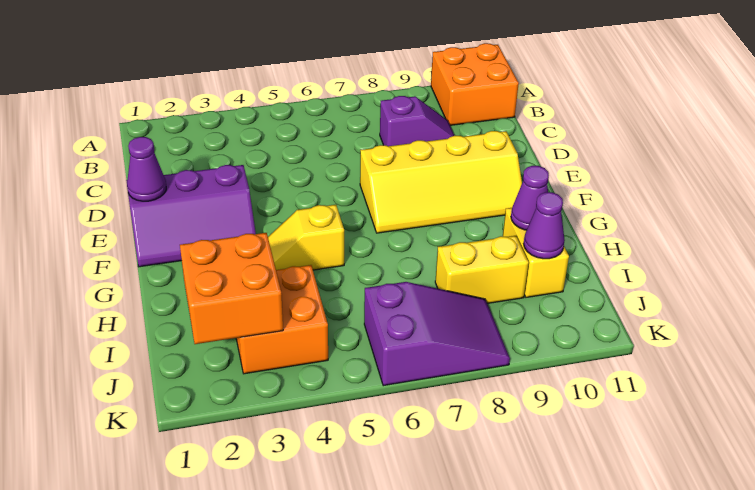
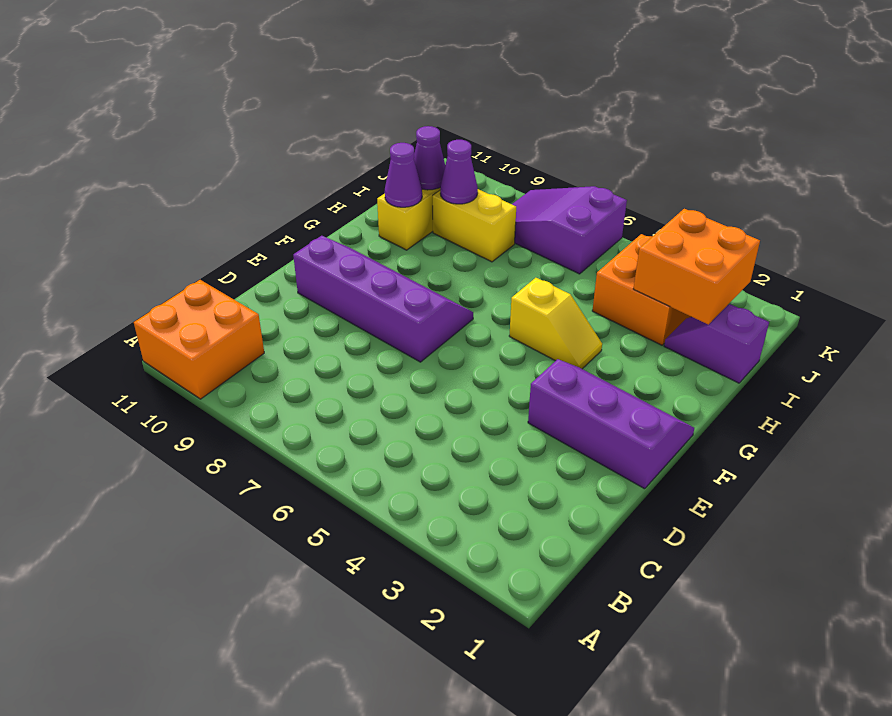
purple slope C8:C9 level 1 top 8 -> purple slope I1:I2 level 1 top 1
purple cone E1 level 2 -> purple cone I9 level 2
yellow slope E7:F10 level 1 top E -> purple slope E7:F10 level 1 top E

